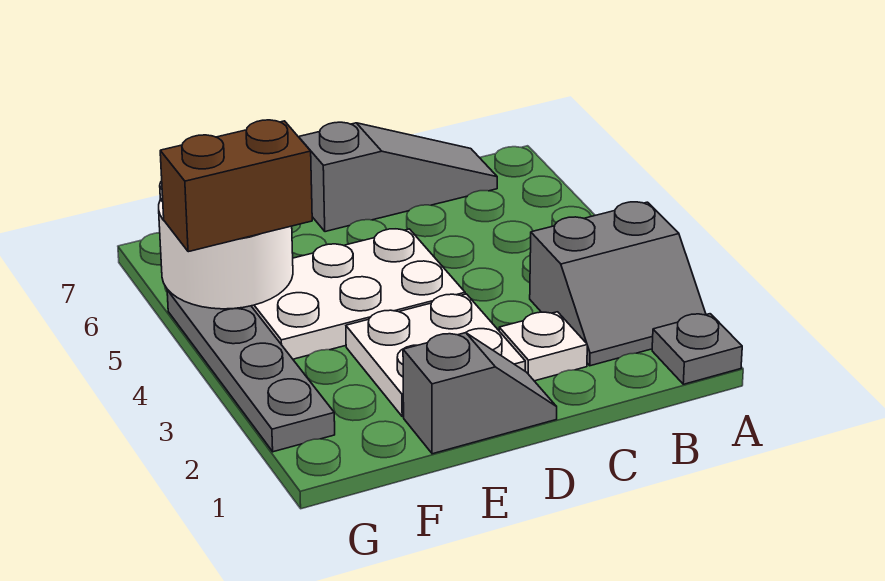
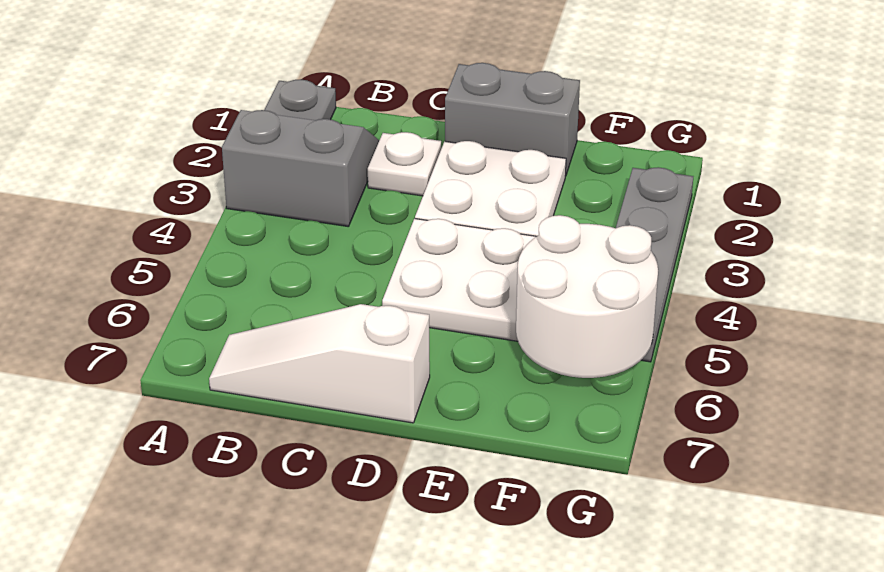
grey slope B7:D7 level 1 top D -> white slope B7:D7 level 1 top D
grey slope D1:E1 level 1 top E -> grey brick D1:E1 level 1
brown brick F5:G5 level 3 -> none

